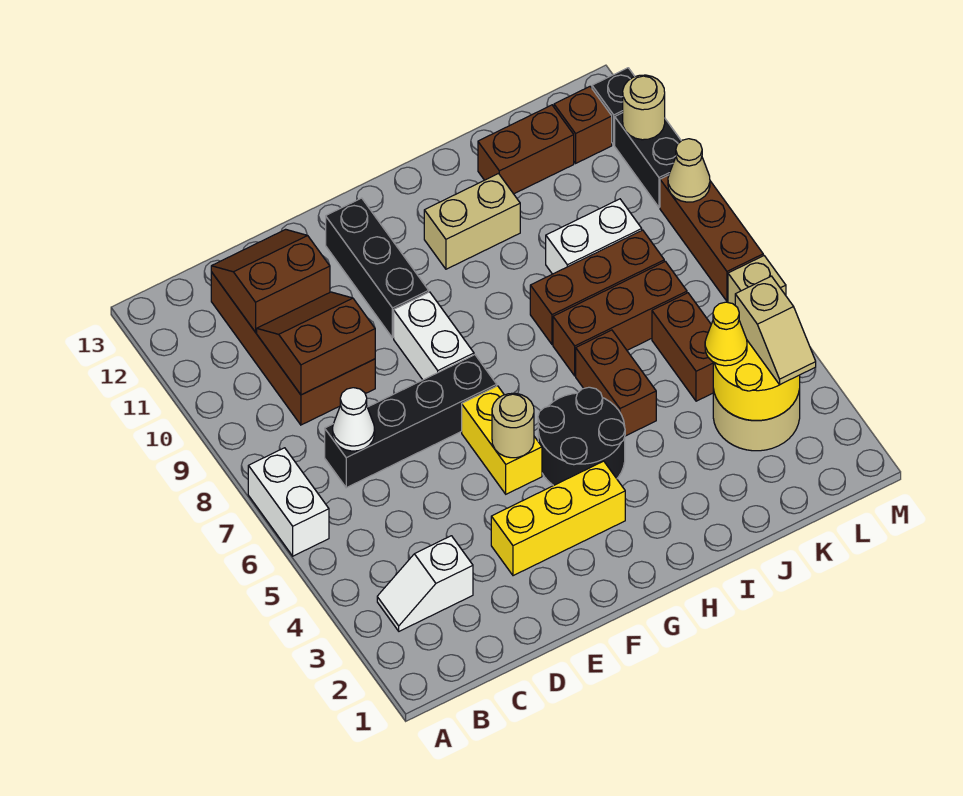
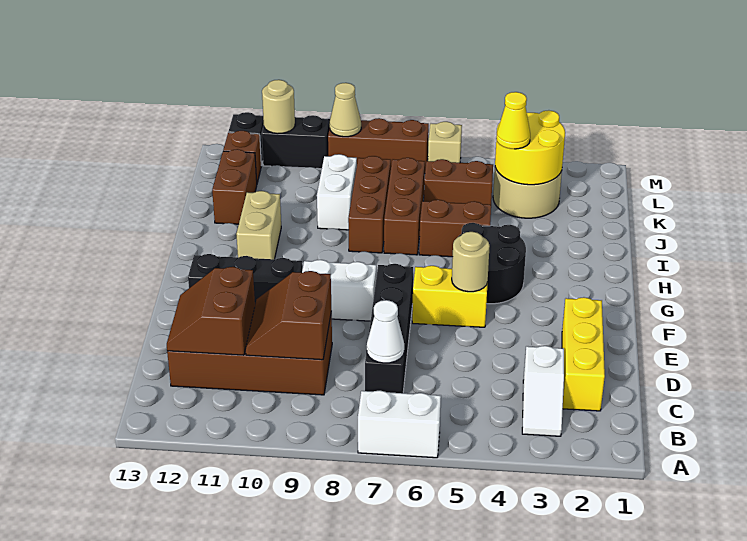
yellow brick E3:G3 level 1 -> yellow brick C2:E2 level 1
tan slope L3:L4 level 3 top 4 -> none

